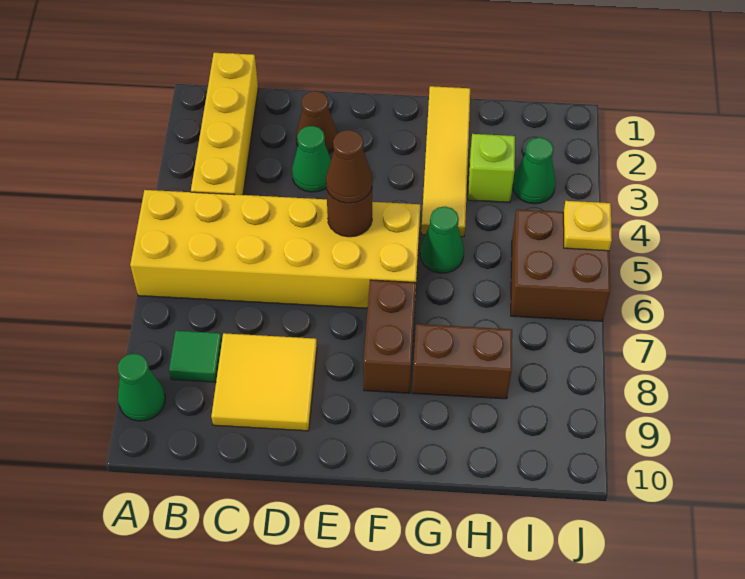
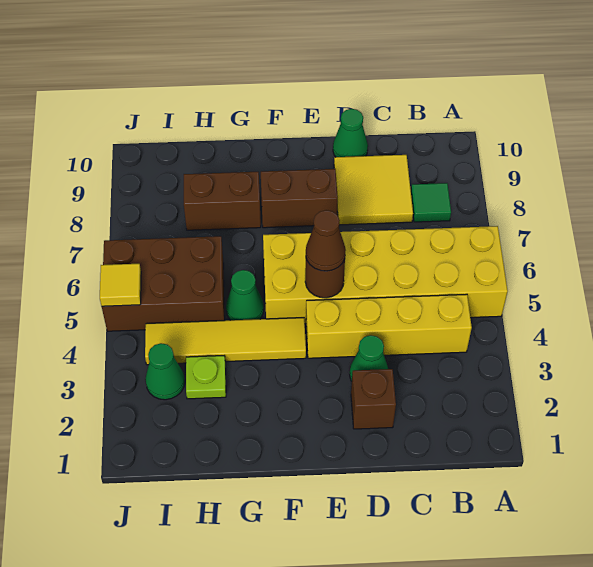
green cone A9 level 1 -> green cone D10 level 1
yellow brick B1:B4 level 1 -> yellow brick B4:E4 level 1
brown cone D2 level 1 -> brown brick D2 level 1
brown brick F7:F8 level 1 -> brown brick E8:F8 level 1
yellow tile G1:G4 level 1 -> yellow tile F4:I4 level 1
lime brick H3 level 1 -> lime plate H3 level 1
brown brick I5:J6 level 1 -> brown brick H5:J6 level 1
yellow plate J5 level 2 -> yellow tile J5 level 2

